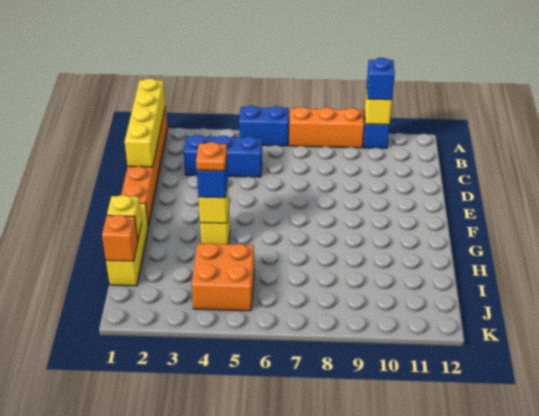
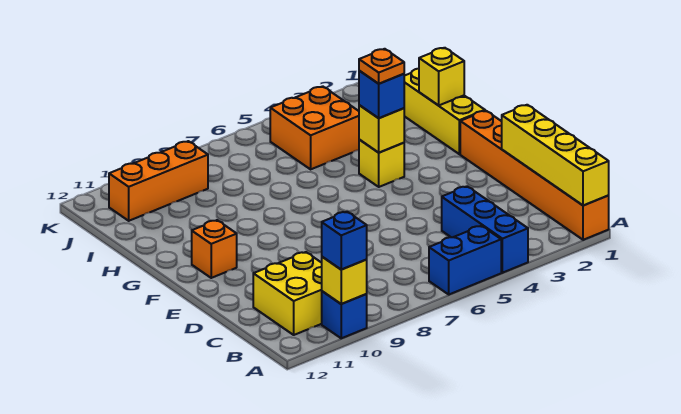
orange brick A7:A9 level 1 -> orange brick J9:J11 level 1
none -> yellow brick B10:C11 level 1
blue brick C3:C5 level 1 -> blue brick A4:C4 level 1
orange brick I1 level 2 -> orange brick F11 level 1

